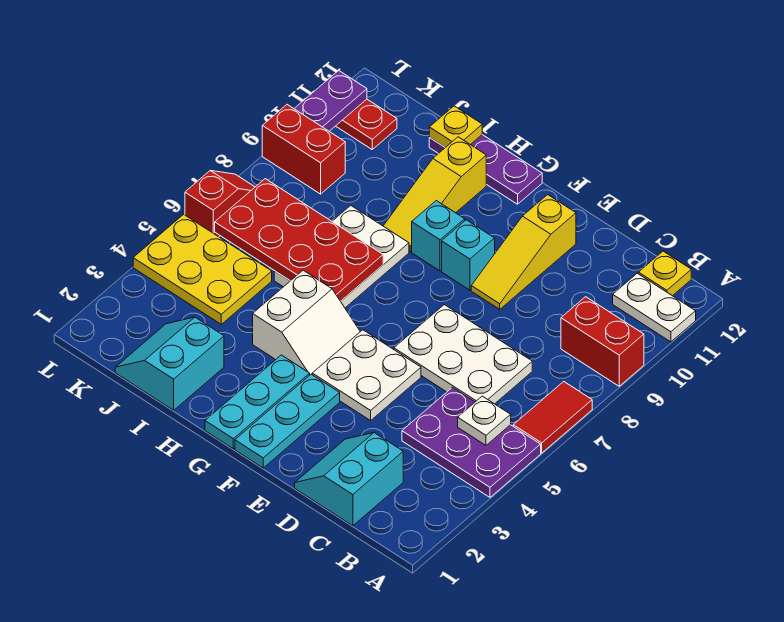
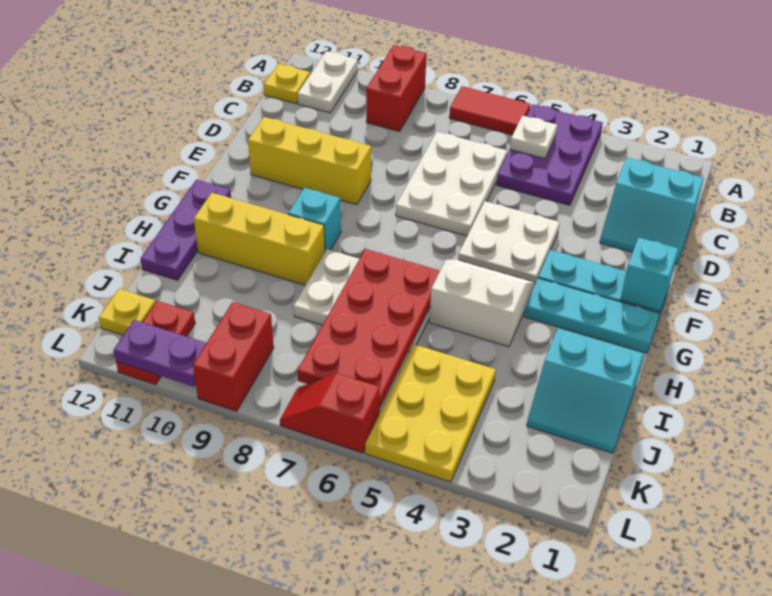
yellow slope E9:E11 level 1 top 11 -> yellow brick E9:E11 level 1
cyan brick F9 level 1 -> cyan brick F1 level 2
yellow slope H9:H11 level 1 top 11 -> yellow brick H9:H11 level 1
yellow plate I12 level 2 -> yellow plate K12 level 1

